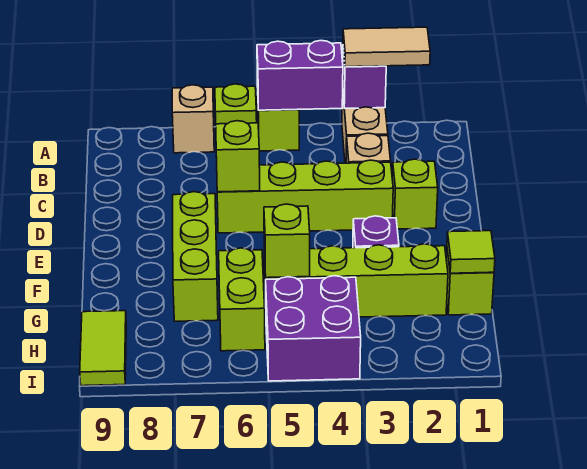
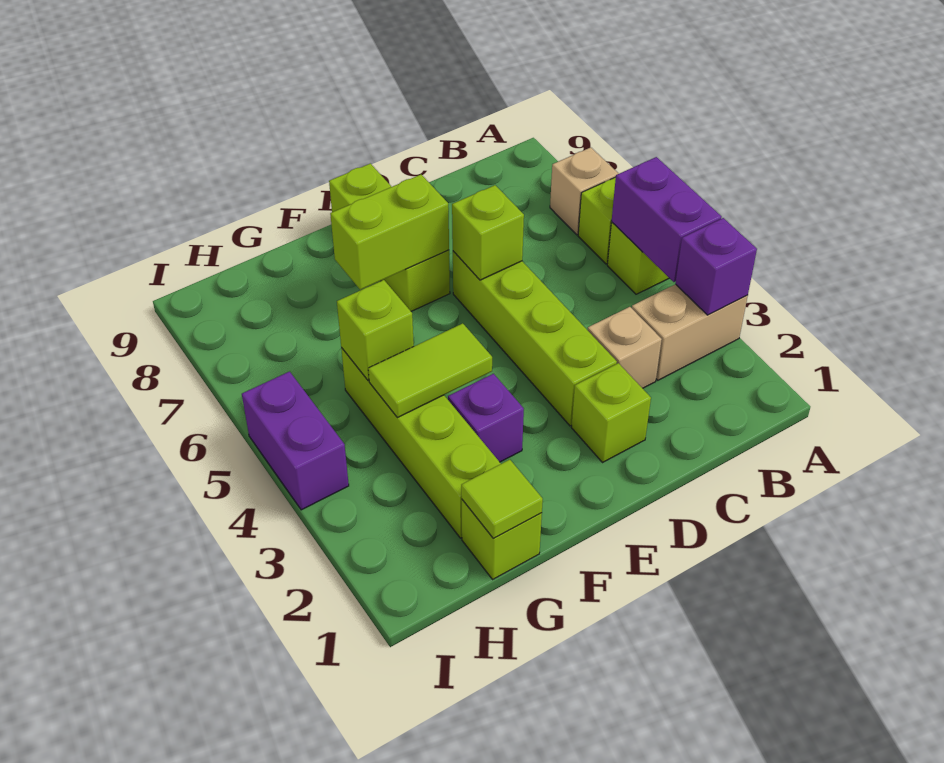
tan tile A2:A3 level 3 -> none
lime brick E7:G7 level 1 -> lime brick E7:E9 level 1
lime brick G6:H6 level 1 -> lime brick E7:F7 level 2
purple brick H4:I5 level 1 -> purple brick I4:I5 level 1
lime tile H9:I9 level 1 -> lime tile F4:G4 level 2

